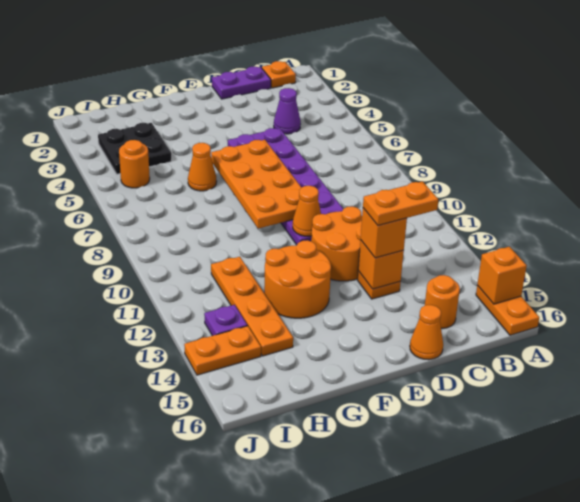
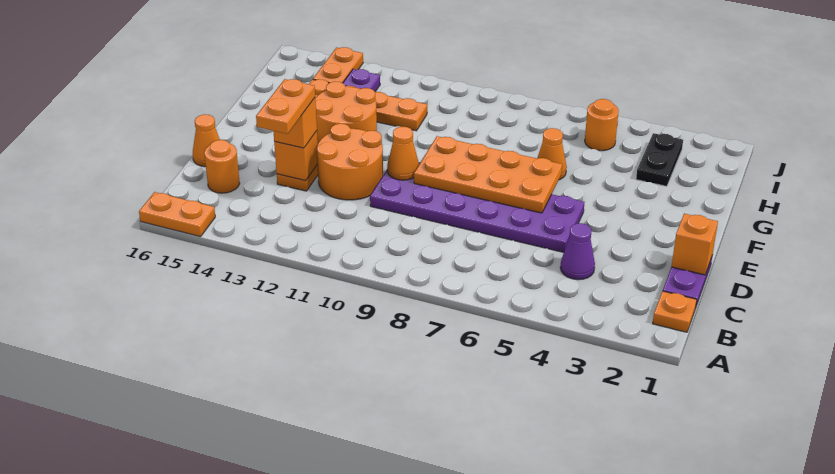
orange brick A15 level 2 -> orange brick D1 level 2
black plate H3:I4 level 1 -> black plate H3:I3 level 1

